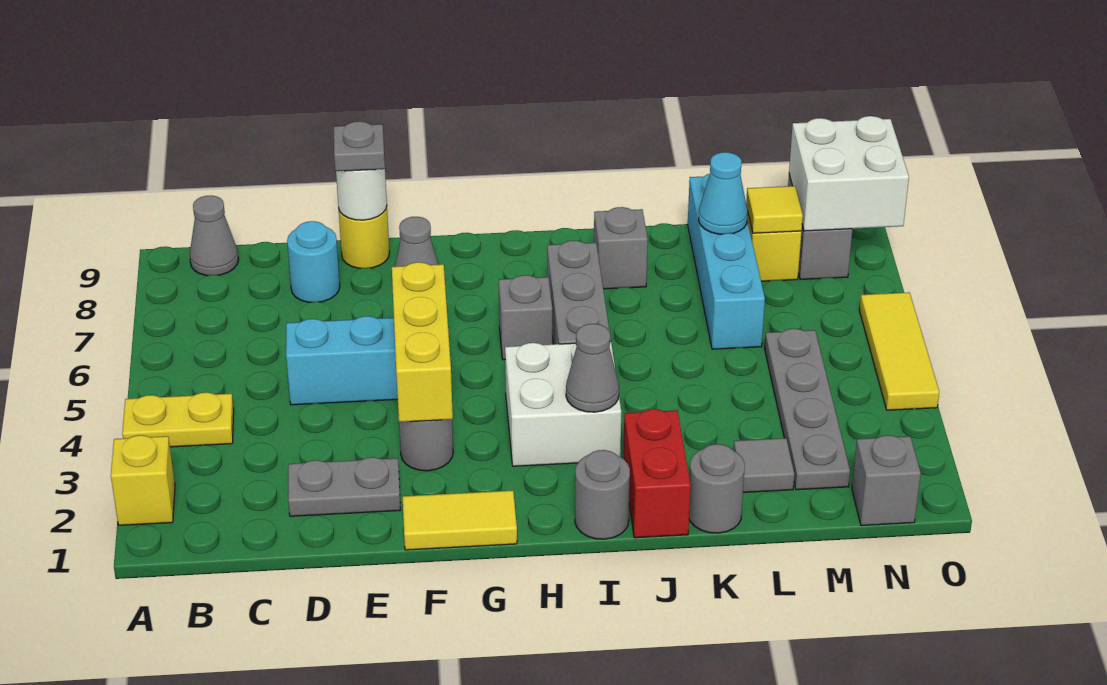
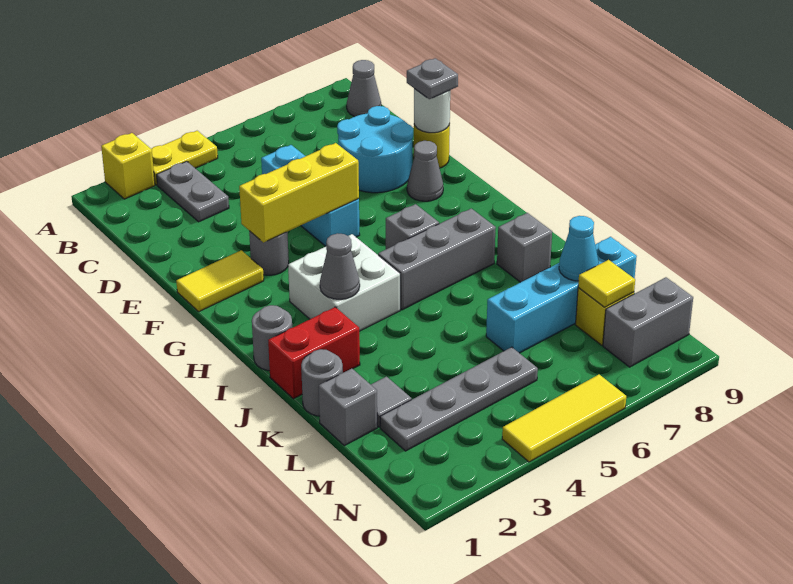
yellow plate A4:B4 level 1 -> yellow plate A3:A4 level 1
grey plate D2:E2 level 1 -> grey plate B3:C3 level 1
cyan round brick D8 level 1 -> cyan round brick D7:E8 level 1
yellow tile F1:G1 level 1 -> yellow tile F1:F2 level 1
grey brick N1 level 1 -> grey brick L1 level 1
white brick N8:O9 level 2 -> none

